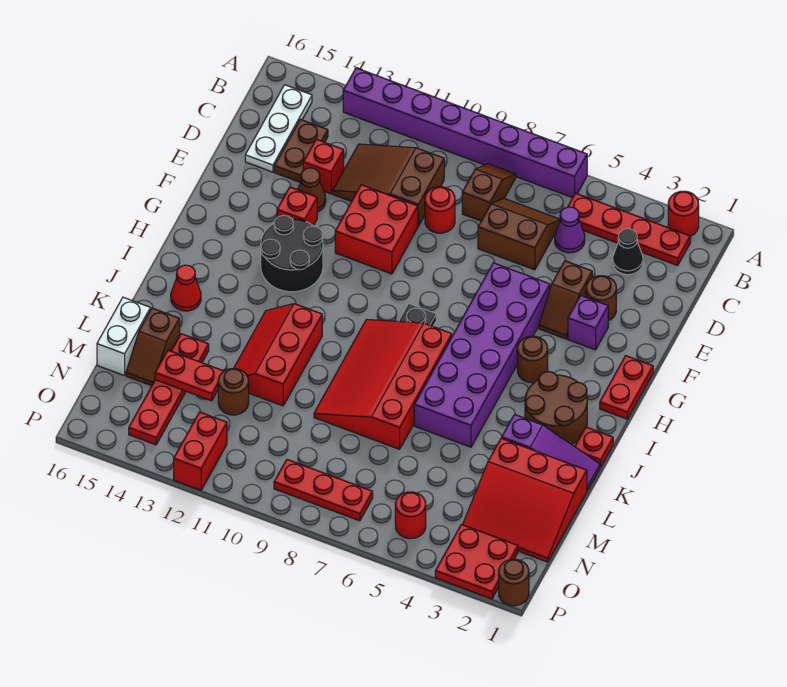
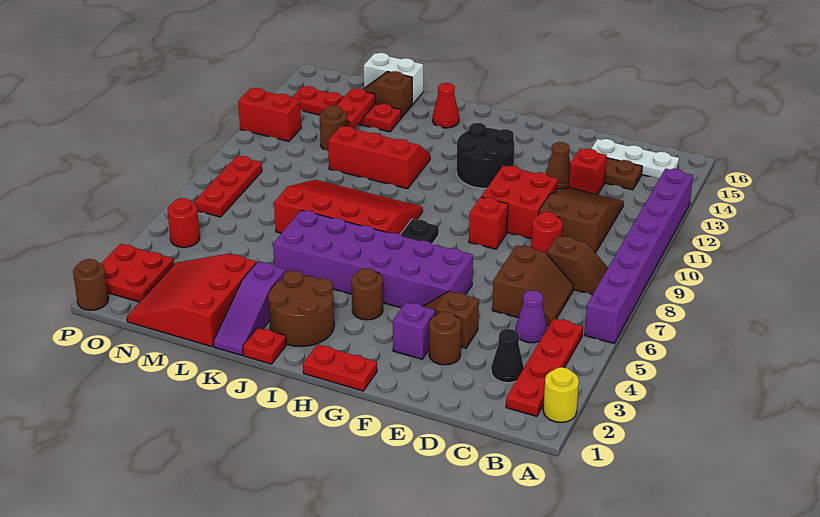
red round brick A2 level 1 -> yellow round brick A2 level 1
red brick F13 level 1 -> red brick F9 level 1

